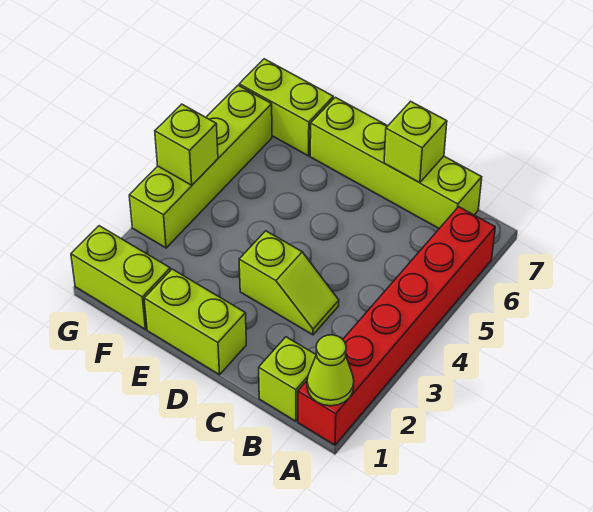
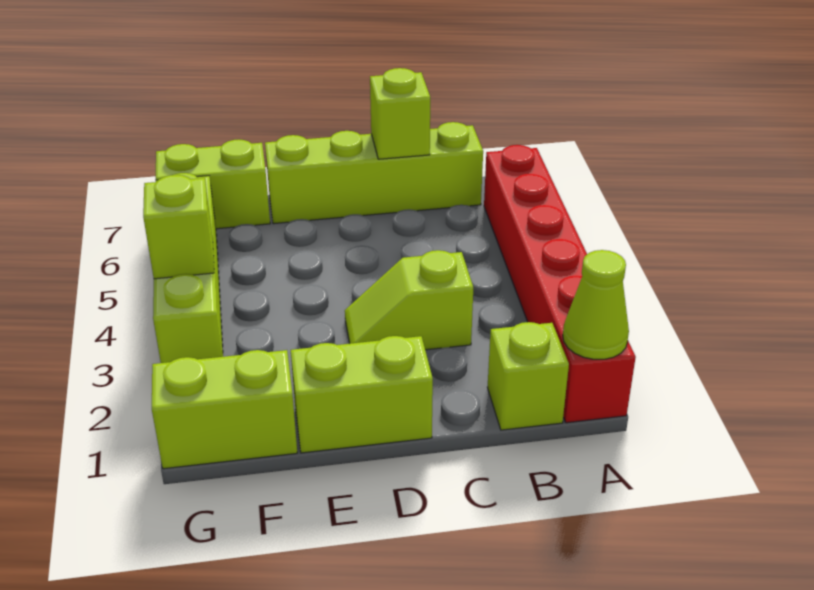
lime slope C3:D3 level 1 top D -> lime slope C3:D3 level 1 top C

